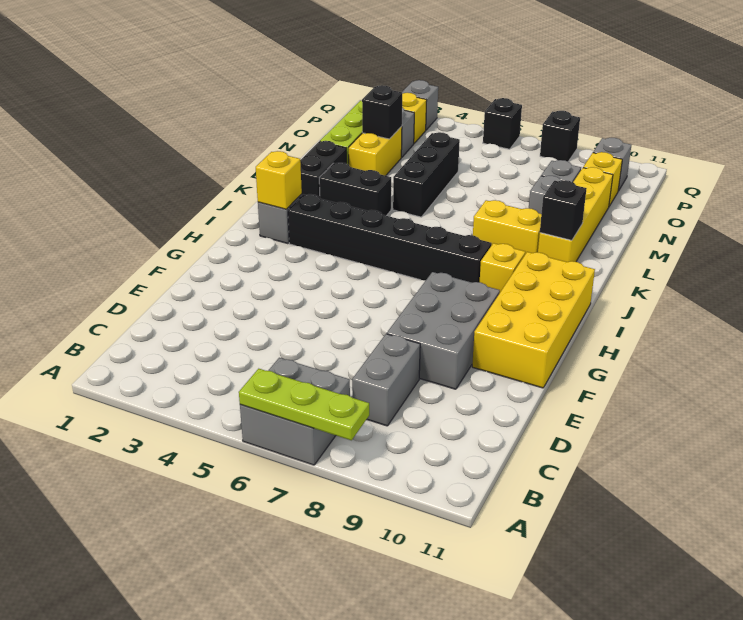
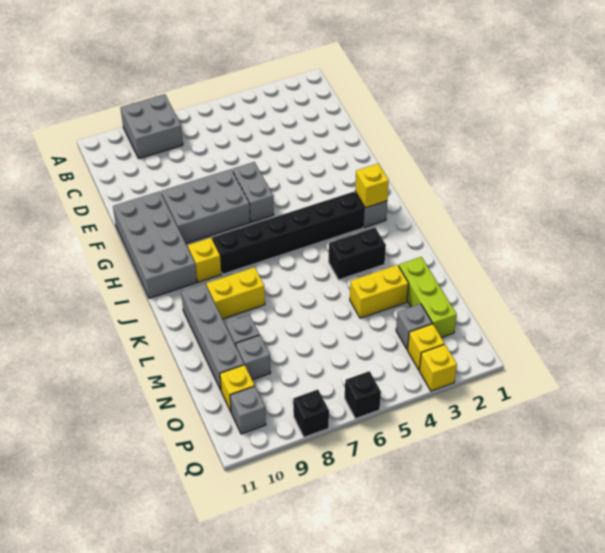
grey brick A6:B7 level 1 -> grey brick A8:B9 level 1
lime plate A6:A8 level 2 -> none
grey brick C8:D8 level 1 -> grey brick F6:G6 level 1
grey brick E8:G9 level 1 -> grey brick F7:G9 level 1
yellow brick F10:I11 level 1 -> grey brick F10:I11 level 1
black brick K2:L2 level 1 -> none
yellow brick K10:N10 level 1 -> grey brick K10:N10 level 1
black brick K10 level 2 -> none
black brick L5:N5 level 1 -> none
yellow brick M3:N3 level 1 -> yellow brick M3:M4 level 1
black brick N3 level 2 -> none
grey brick Q3 level 1 -> yellow brick Q3 level 1

